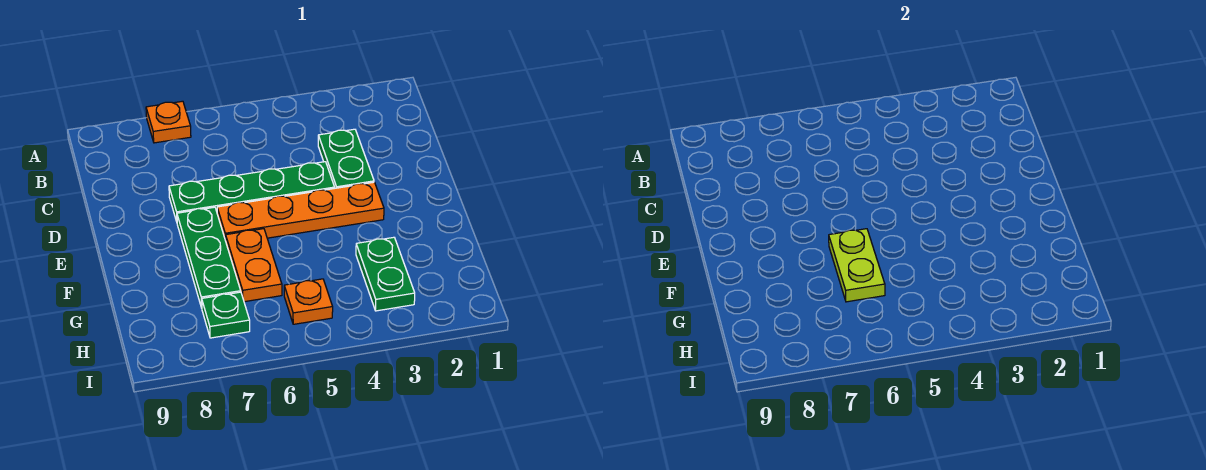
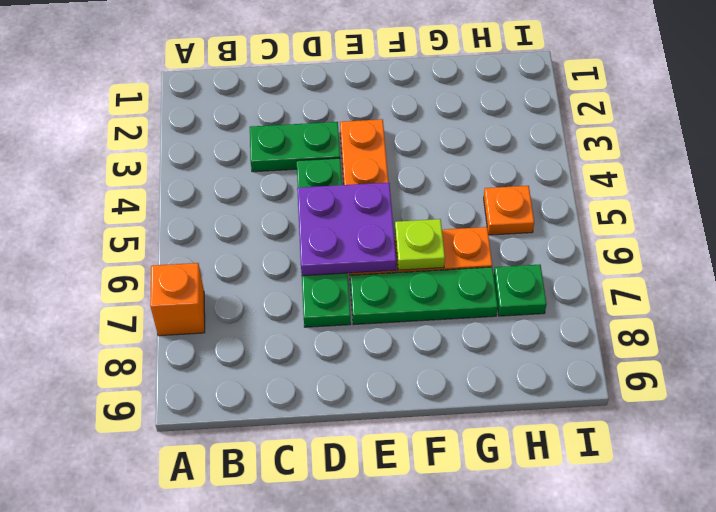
orange plate A7 level 1 -> orange brick A7 level 1
none -> purple plate D5:E6 level 2
lime plate F6:G6 level 2 -> lime plate F6 level 2
green plate G3:H3 level 1 -> none

